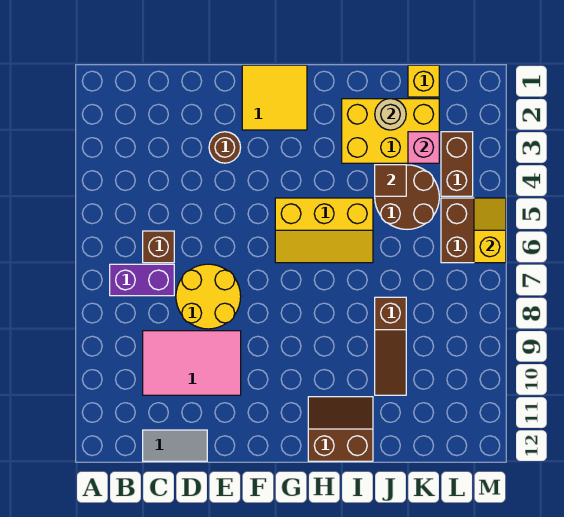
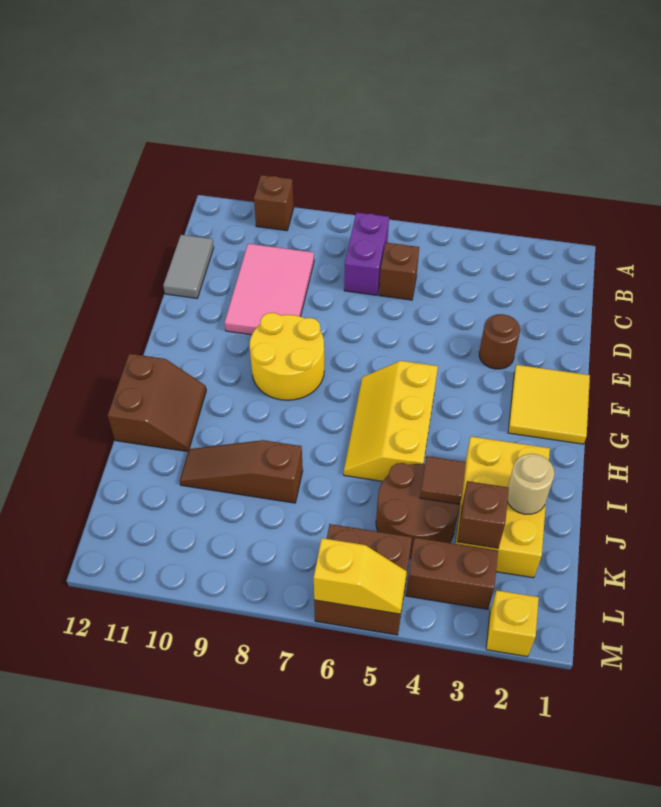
none -> brown brick A10 level 1
yellow round brick D7:E8 level 1 -> yellow round brick F8:G9 level 1
yellow brick K1 level 1 -> yellow brick M2 level 1
pink brick K3 level 2 -> brown brick K3 level 2

